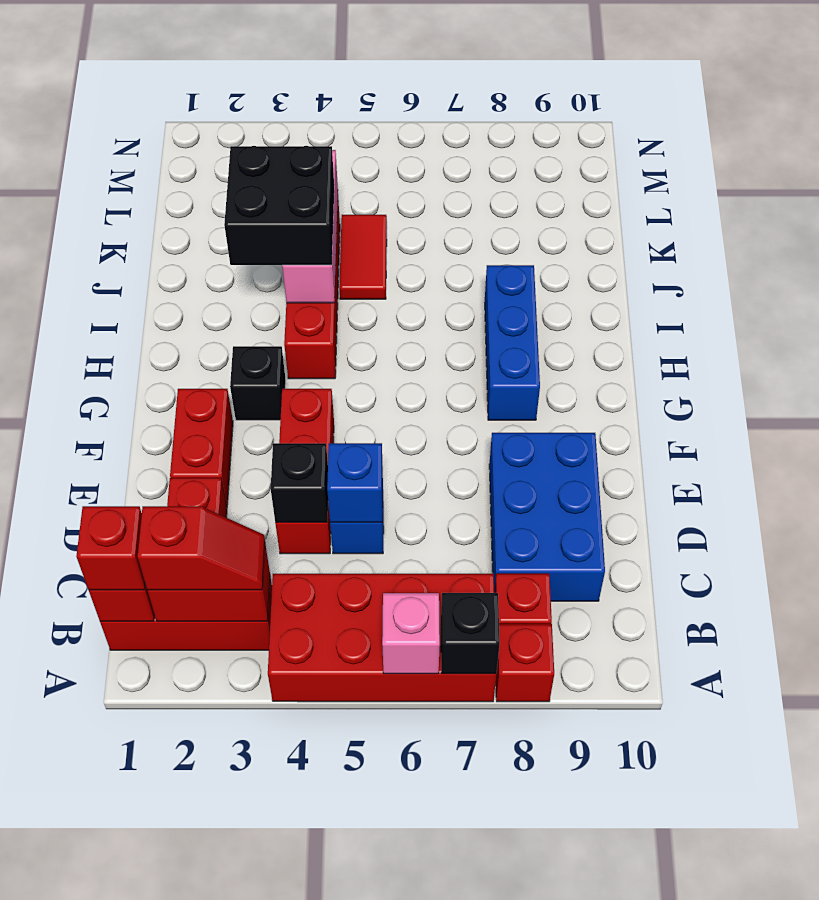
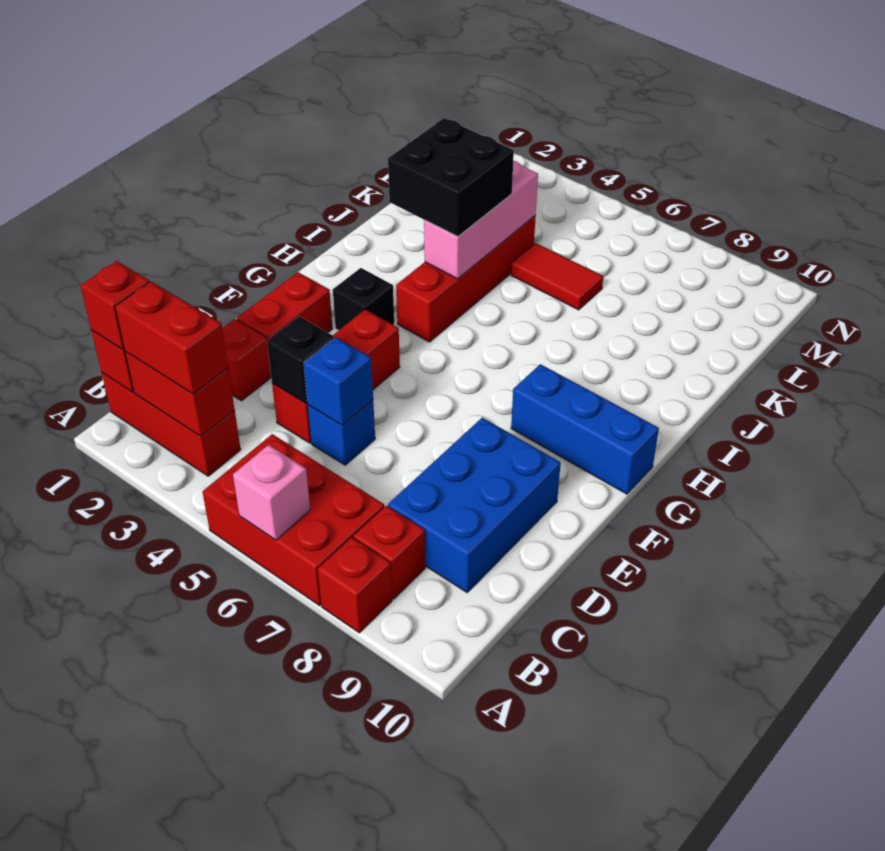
red brick A4:B7 level 1 -> red brick A5:B7 level 1
black brick A7 level 2 -> none
red slope B2:B3 level 3 top 2 -> red brick B2:B3 level 3
blue brick G8:I8 level 1 -> blue brick G8:G10 level 1
red tile J5:K5 level 1 -> red tile K5:K6 level 1

